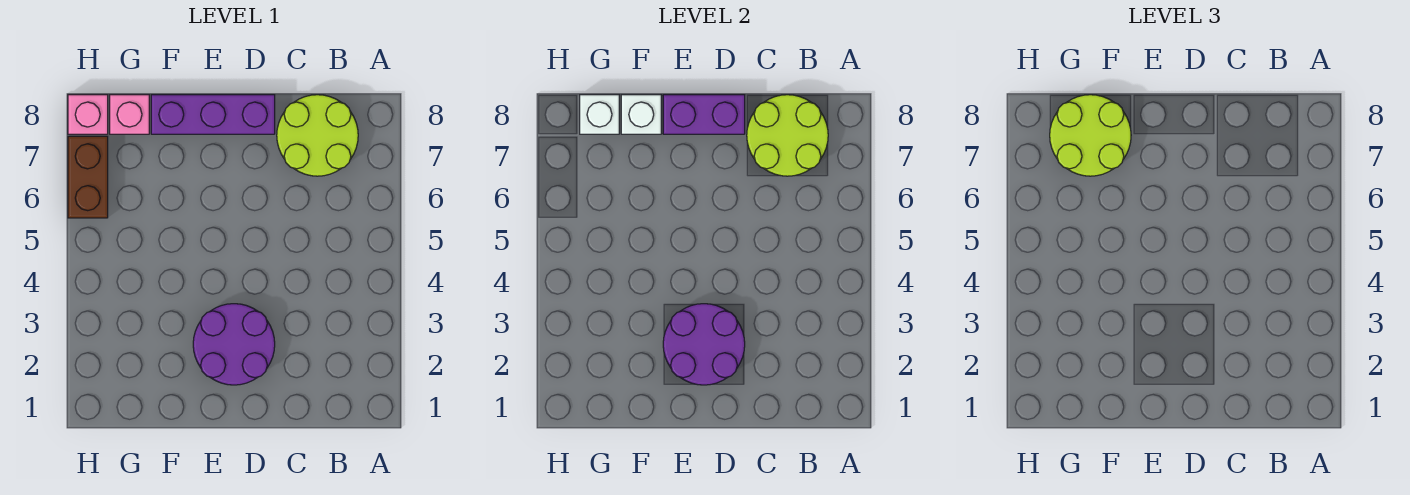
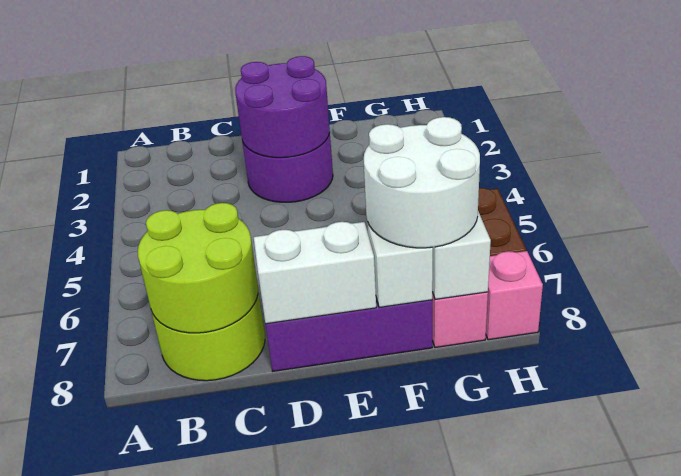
purple brick D8:E8 level 2 -> white brick D8:E8 level 2
lime round brick F7:G8 level 3 -> white round brick F7:G8 level 3

